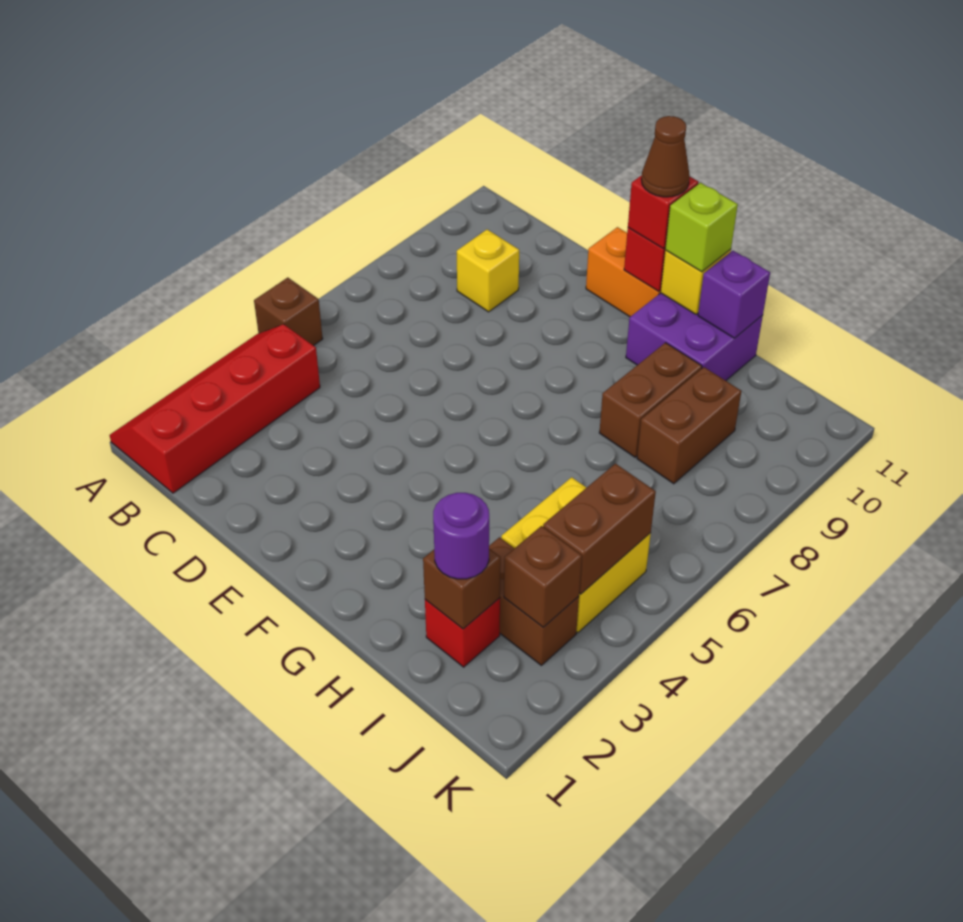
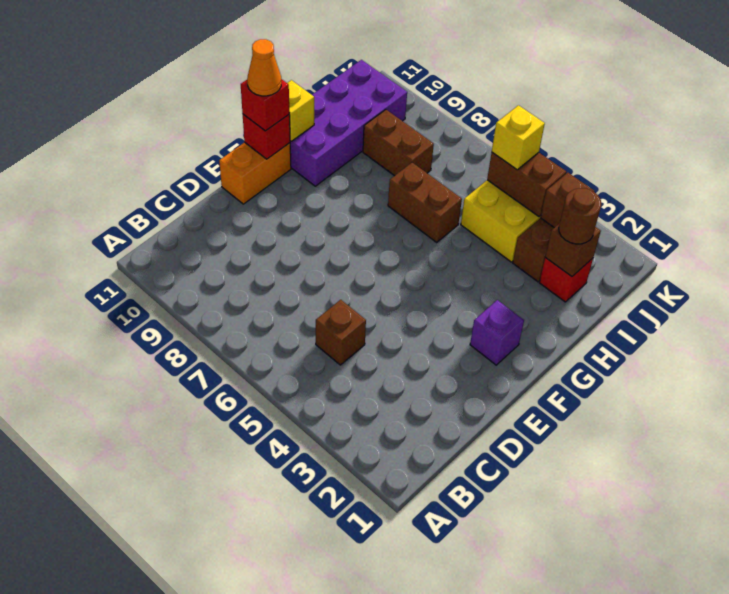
red slope A1:B4 level 1 top B -> none
brown brick A5 level 1 -> brown brick C5 level 1
yellow brick C9 level 1 -> yellow brick J5 level 3
brown cone F11 level 4 -> orange cone F11 level 4
purple brick G10:H11 level 1 -> purple brick G10:J11 level 1
lime brick G11 level 3 -> none
brown brick H8:H9 level 1 -> brown brick H6:H7 level 1
purple brick H11 level 2 -> purple brick F2 level 1
purple round brick I2 level 3 -> brown round brick I2 level 3

